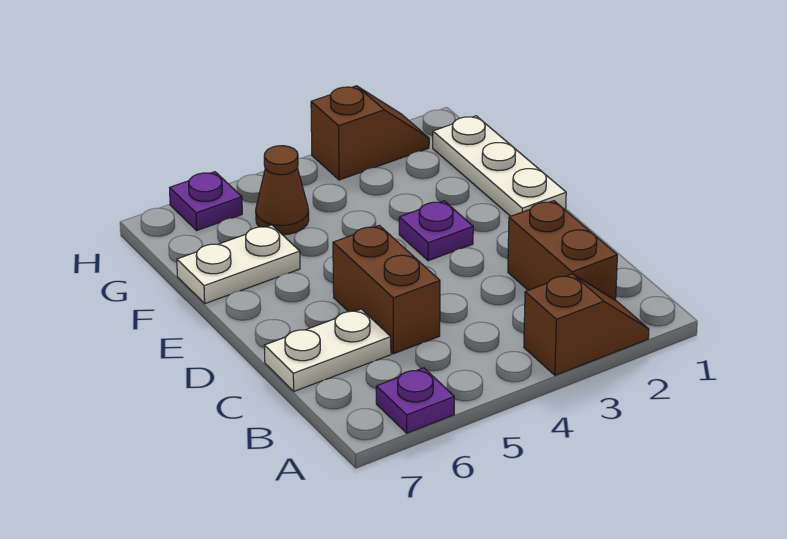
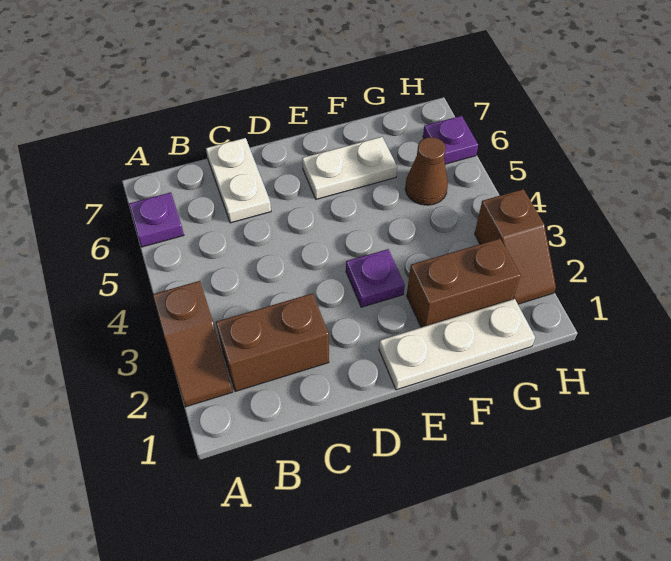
brown brick C5:D5 level 1 -> brown brick F2:G2 level 1
white plate F6:F7 level 1 -> white plate E6:F6 level 1

